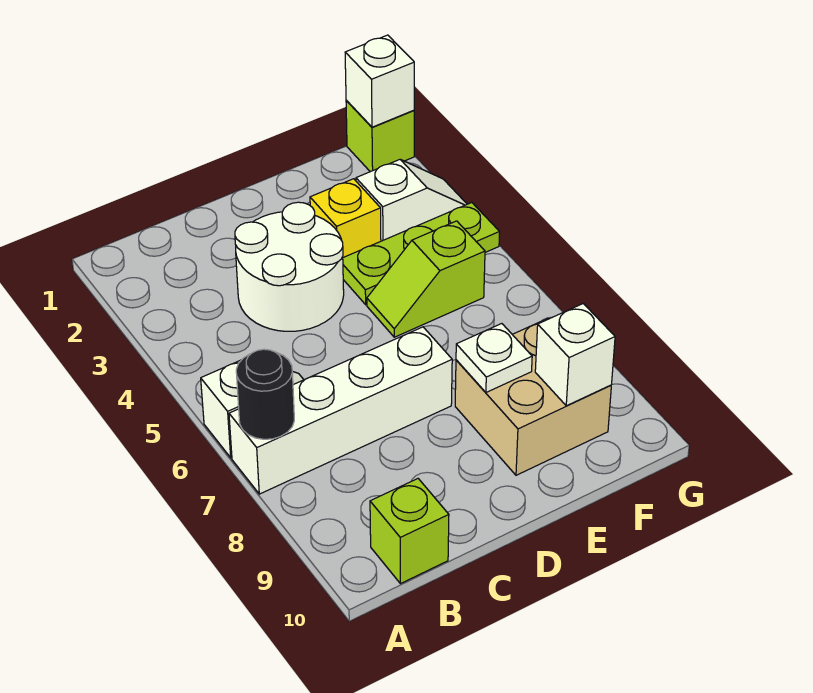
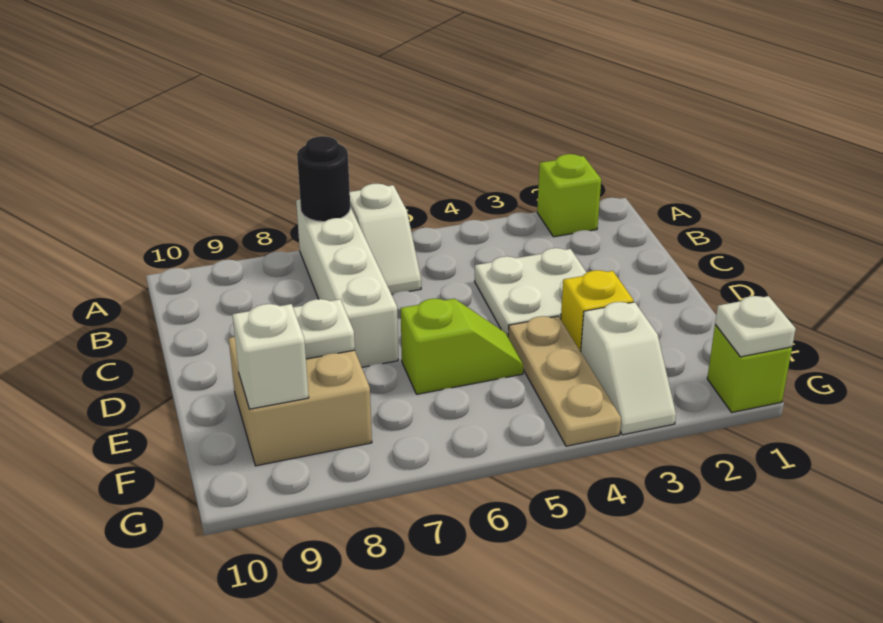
lime brick B10 level 1 -> lime brick A2 level 1
white round brick C3:D4 level 1 -> white plate C3:D4 level 1
lime plate E4:G4 level 1 -> tan plate E4:G4 level 1
lime slope E5:F5 level 1 top F -> lime slope E5:E6 level 1 top 6
white brick G1 level 2 -> white plate G1 level 2

